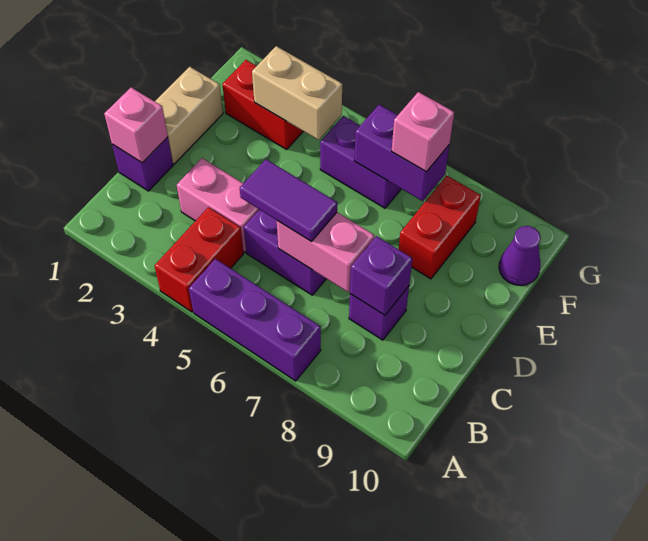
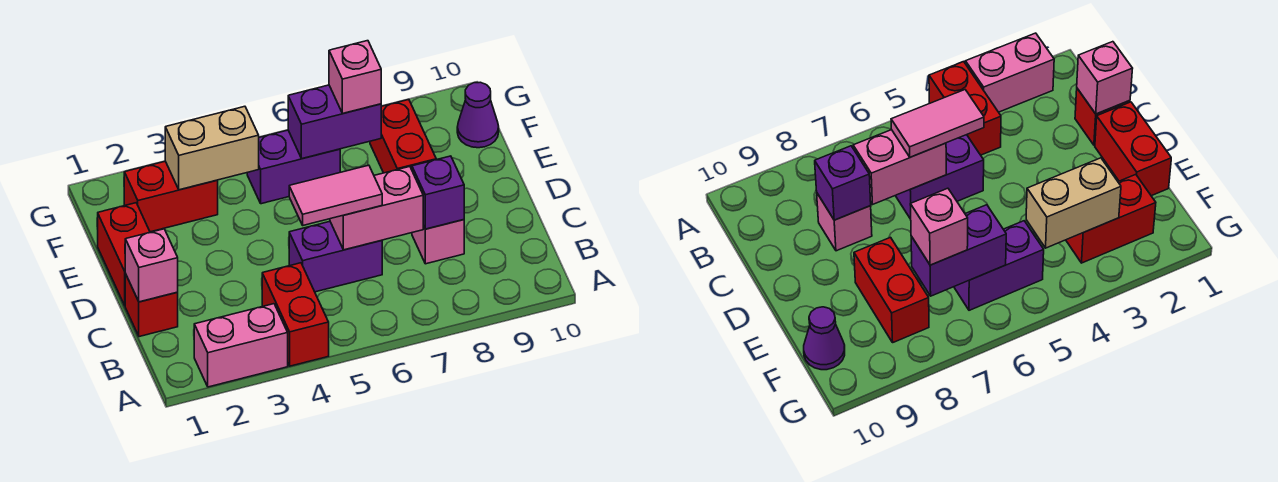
purple brick A5:A7 level 1 -> none
purple brick C1 level 1 -> red brick C1 level 1
pink brick C3:C4 level 1 -> pink brick A2:A3 level 1
purple tile C5:C6 level 3 -> pink tile C5:C6 level 3
purple brick C8 level 1 -> pink brick C8 level 1
tan brick D1:E1 level 1 -> red brick D1:E1 level 1

